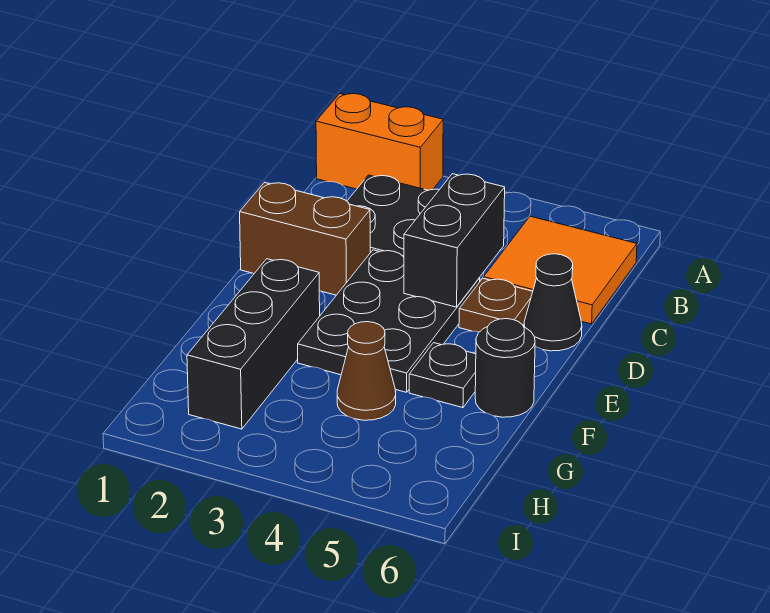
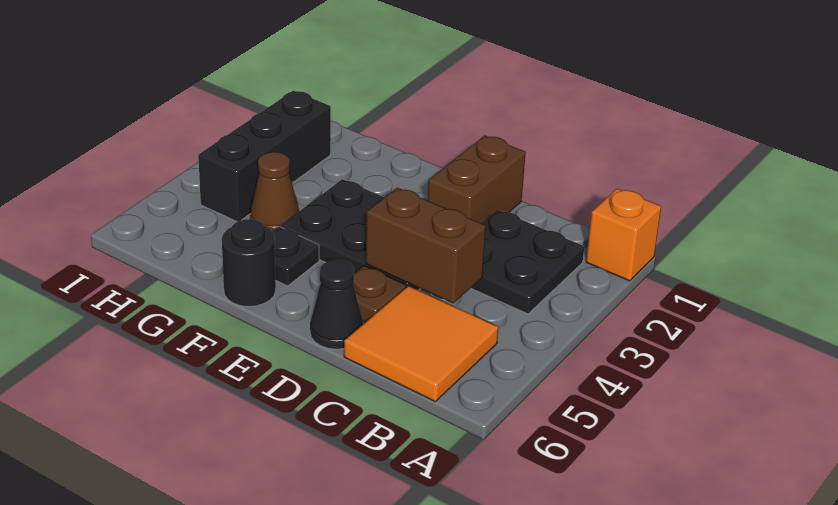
orange brick A1:A2 level 1 -> orange brick A1 level 1
black brick C4:D4 level 2 -> brown brick C4:D4 level 2
black brick F2:H2 level 1 -> black brick H2:H4 level 1

